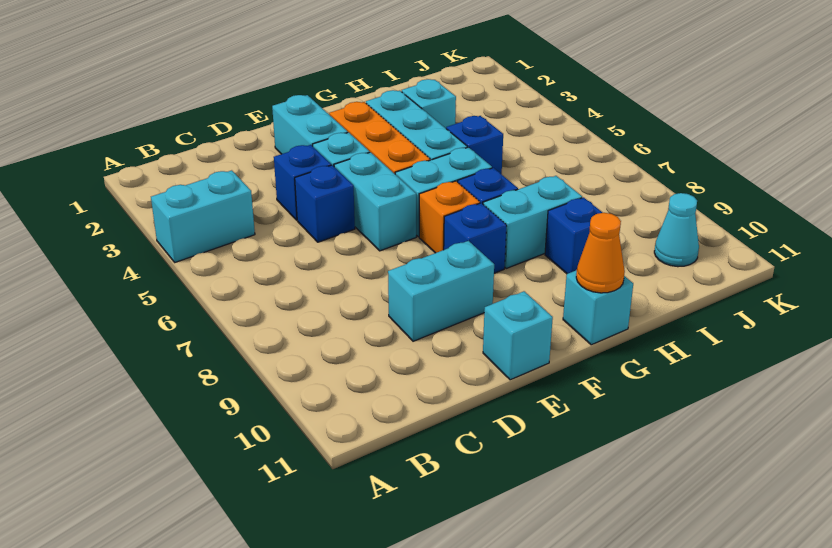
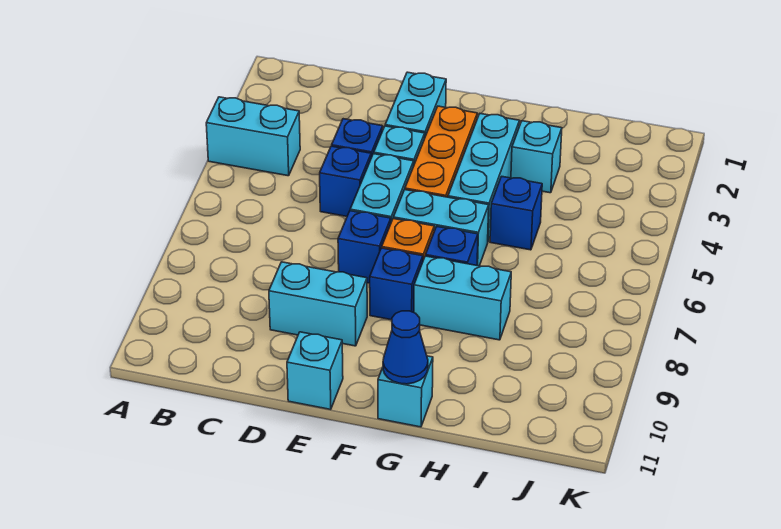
orange cone G11 level 2 -> blue cone G11 level 2
blue brick H9 level 1 -> blue brick E7 level 1
cyan cone J10 level 1 -> none

